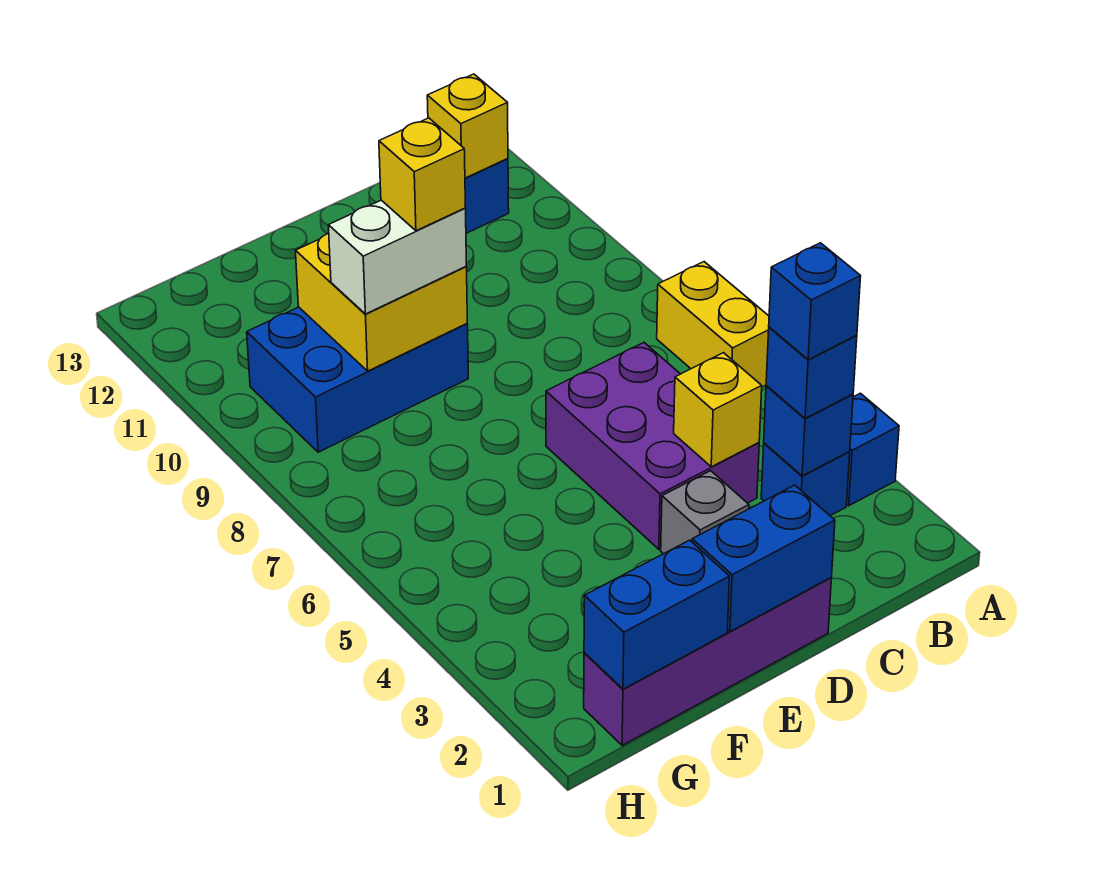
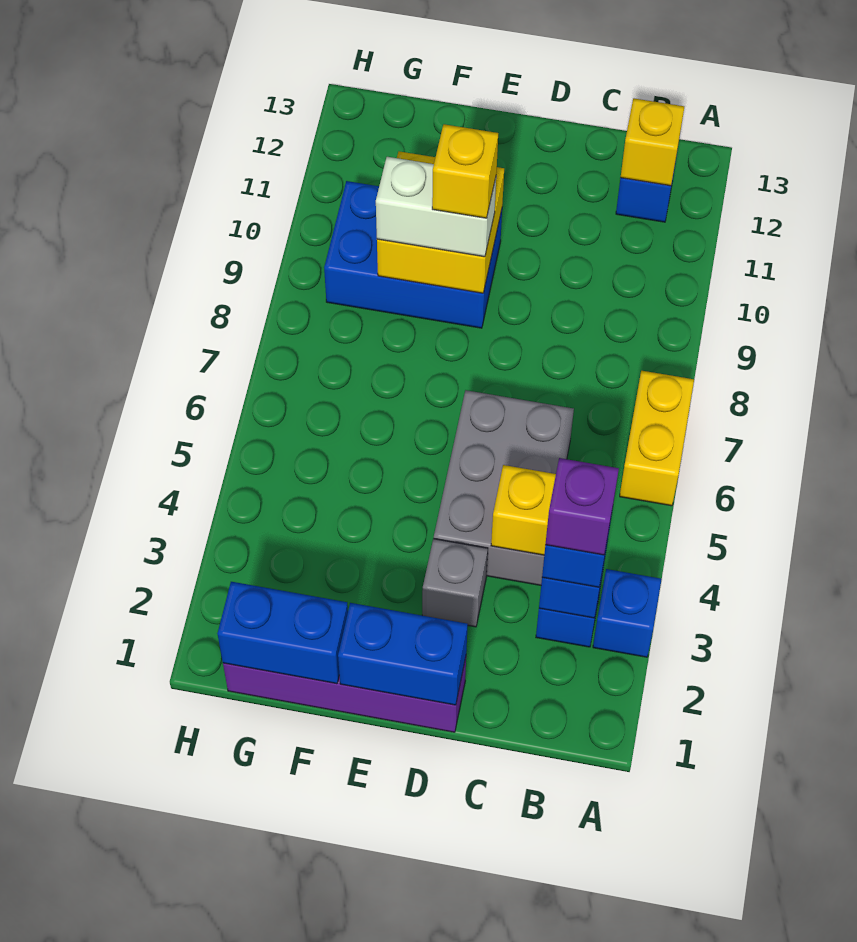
blue brick B3 level 4 -> purple brick B3 level 4
purple brick C4:D6 level 1 -> grey brick C4:D6 level 1

